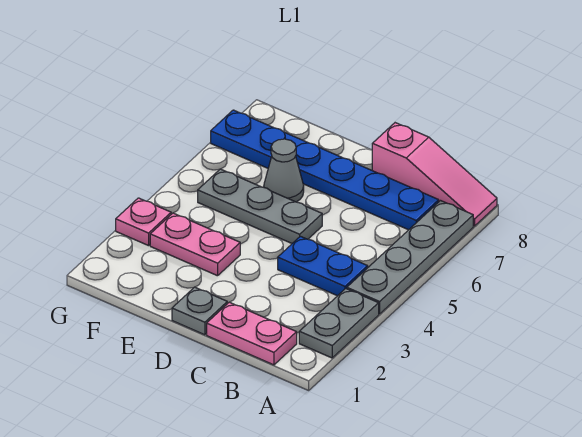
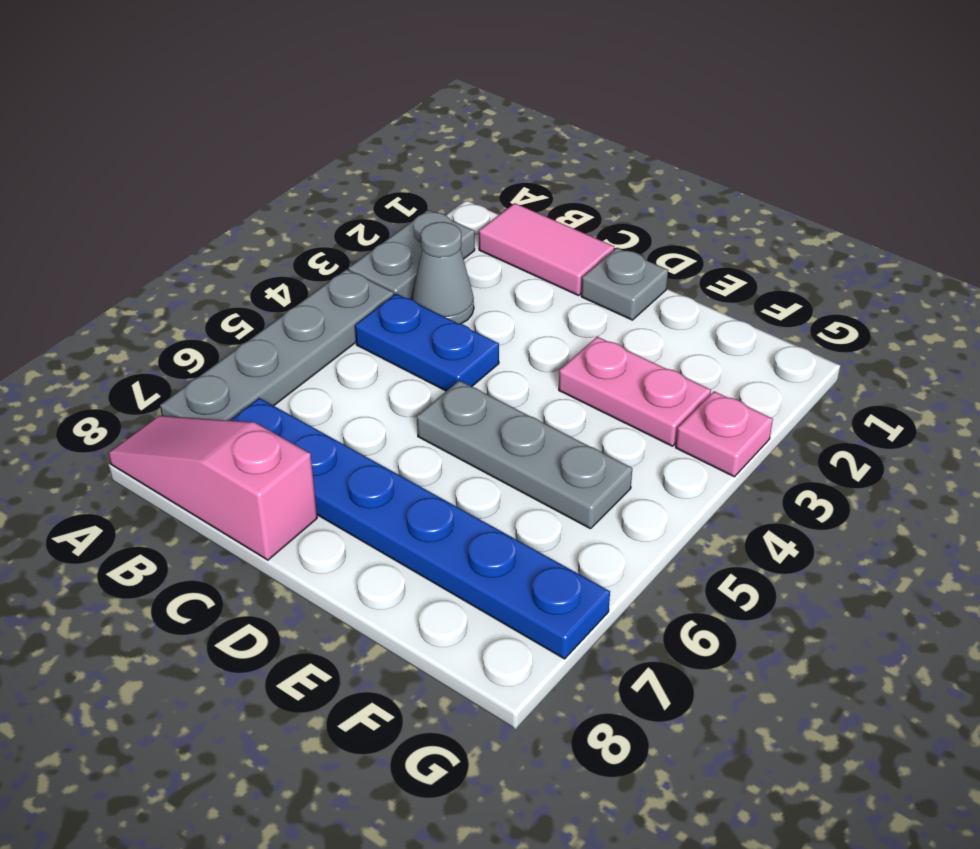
pink plate B1:C1 level 1 -> pink tile B1:C1 level 1
grey cone E6 level 1 -> grey cone B3 level 1

